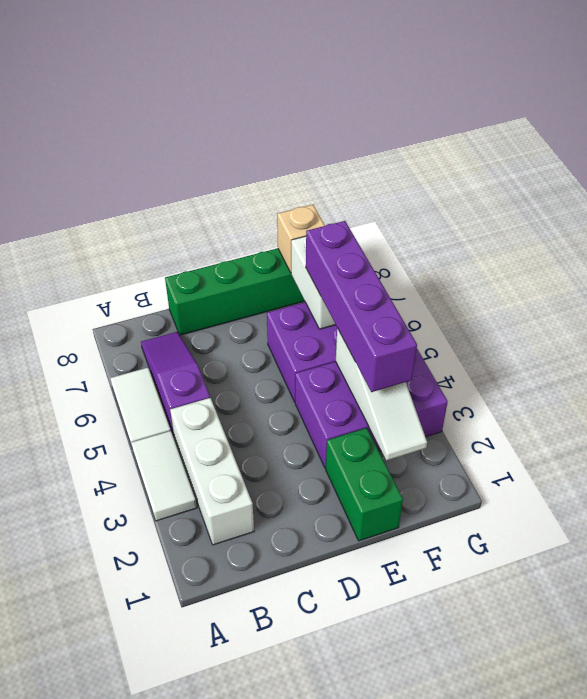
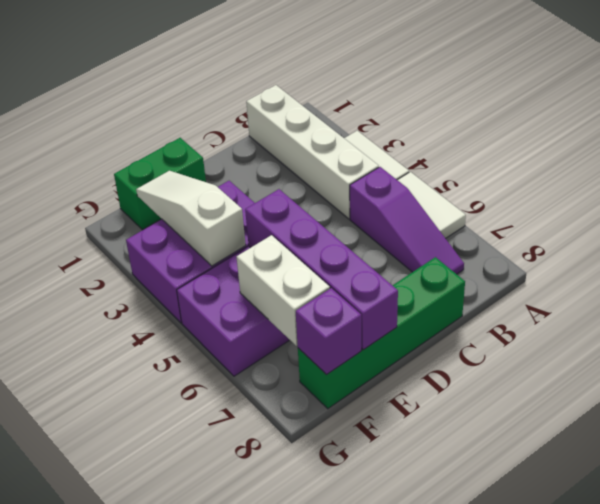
white brick B2:B4 level 1 -> white brick B1:B4 level 1
green brick E1:E2 level 1 -> green brick E1:F1 level 1
purple brick F3:F6 level 3 -> purple brick E5:E8 level 2
tan brick F8 level 2 -> purple brick F8 level 2

